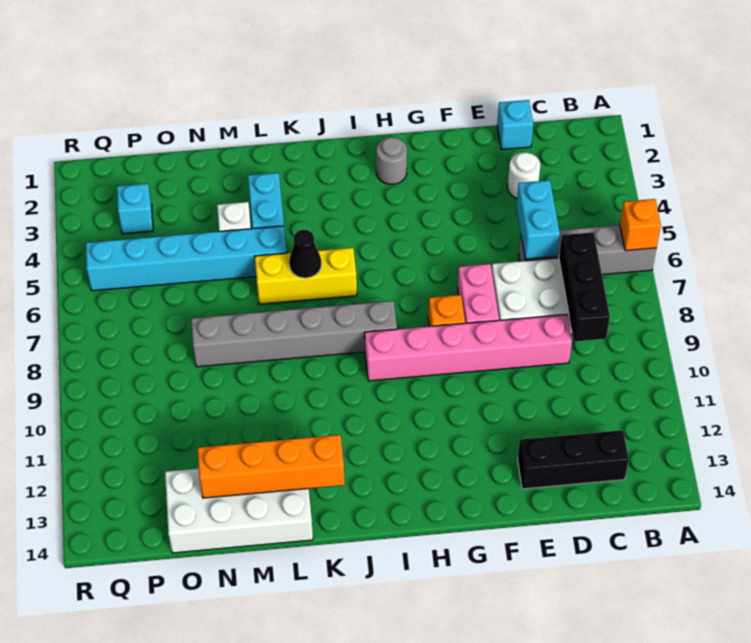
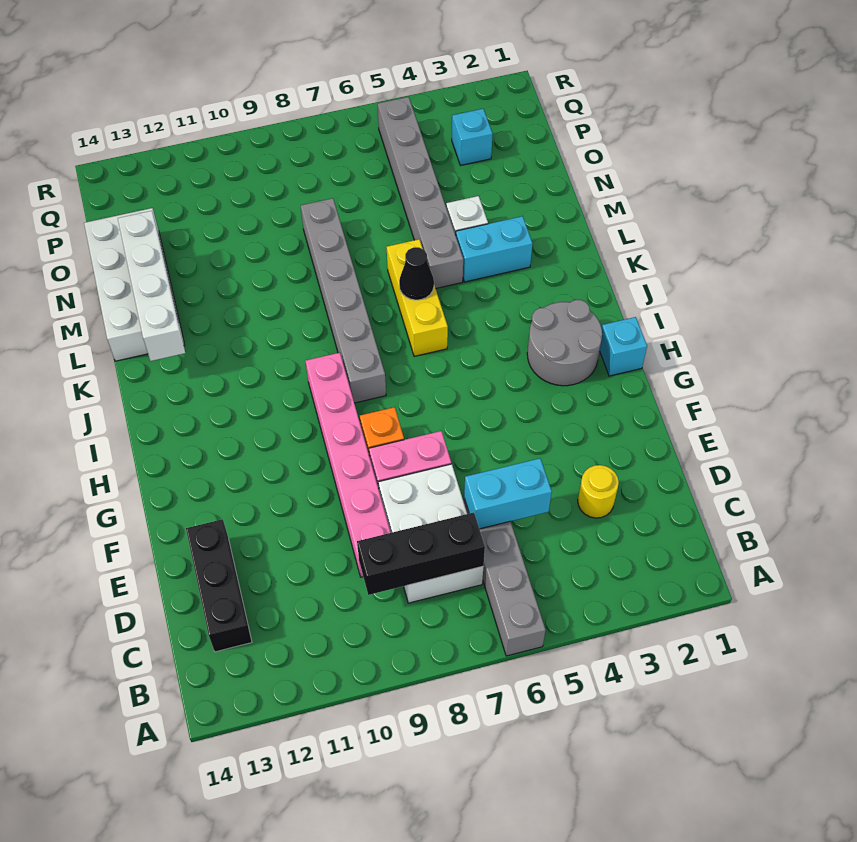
orange brick A6 level 2 -> none
cyan brick D1 level 1 -> cyan brick H1 level 1
white round brick D3 level 1 -> yellow round brick D3 level 1
grey round brick H2 level 1 -> grey round brick H2:I3 level 1
orange brick K13:N13 level 2 -> white brick K13:N13 level 2
cyan brick L5:Q5 level 1 -> grey brick L5:Q5 level 1

